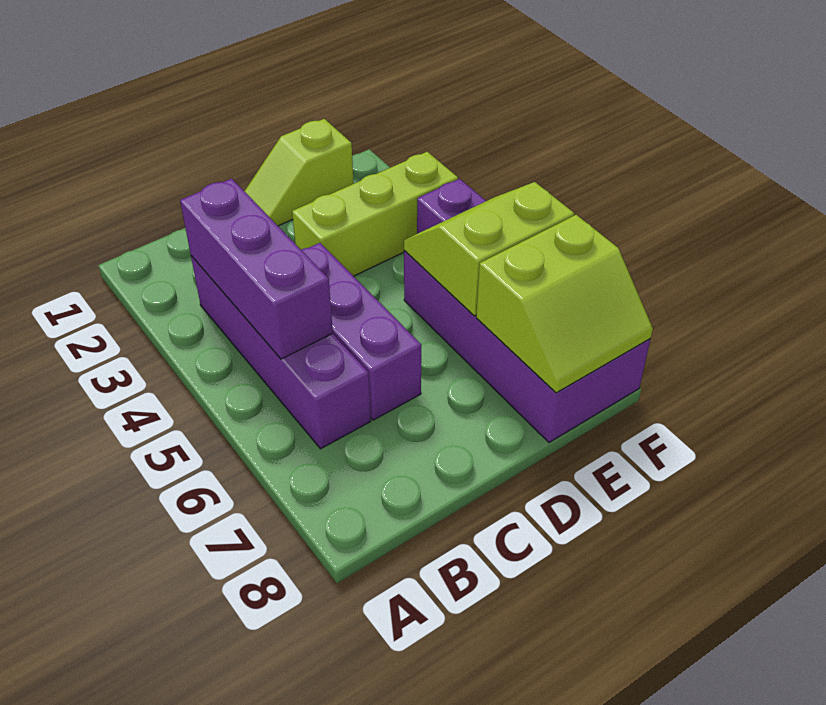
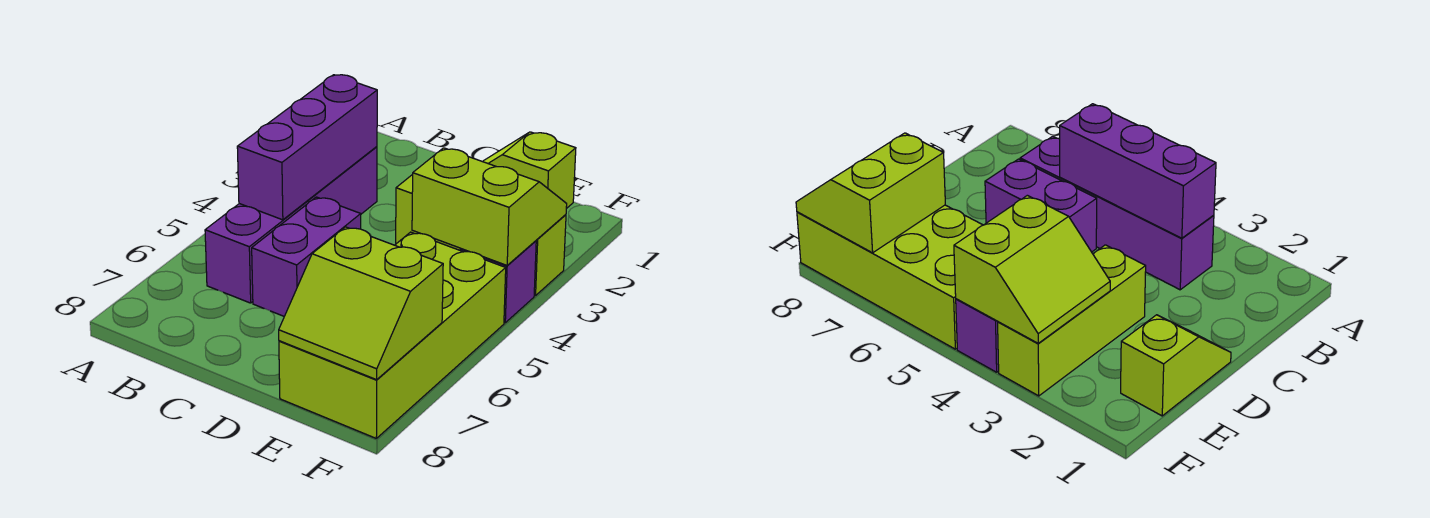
purple brick C4:C6 level 1 -> purple brick C5:C6 level 1
purple brick E5:F8 level 1 -> lime brick E5:F8 level 1
lime slope E5:F6 level 2 top 6 -> lime slope E3:F4 level 2 top 4

